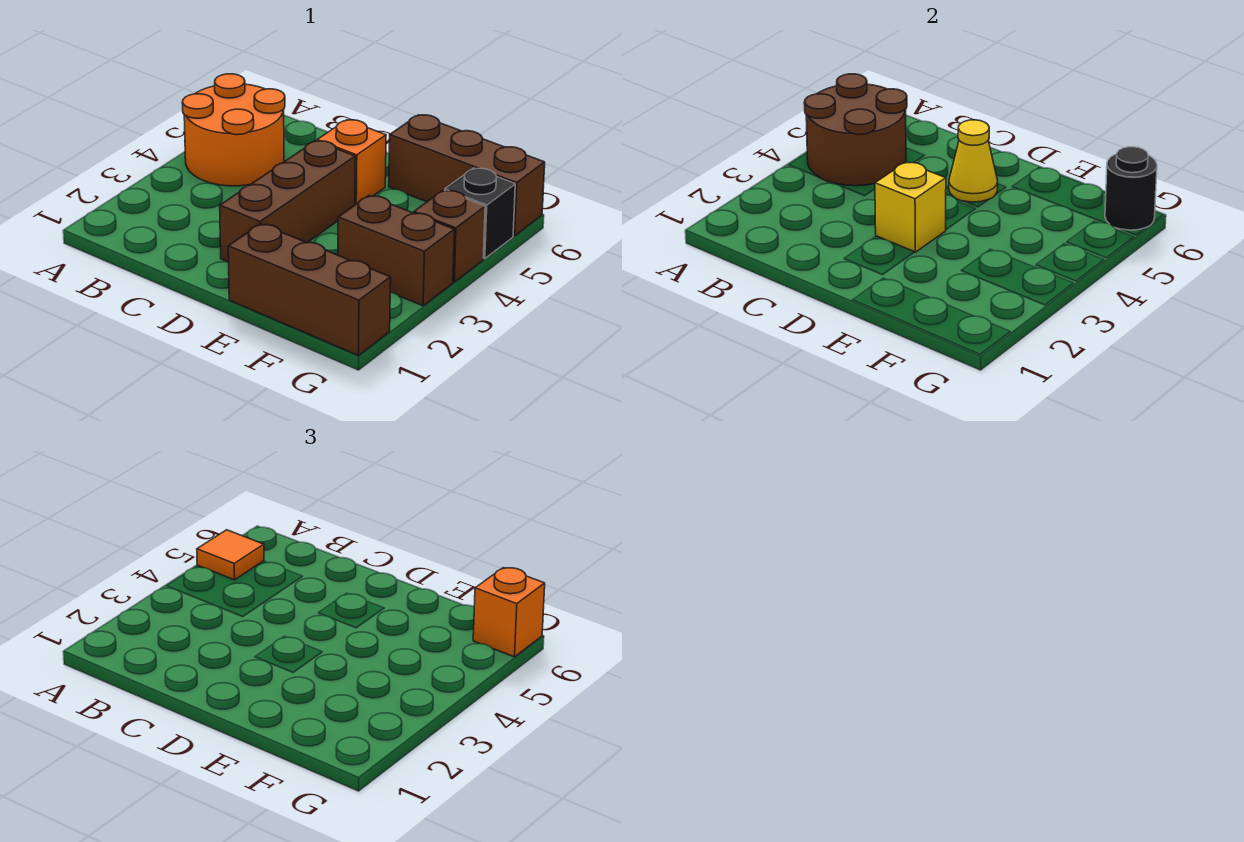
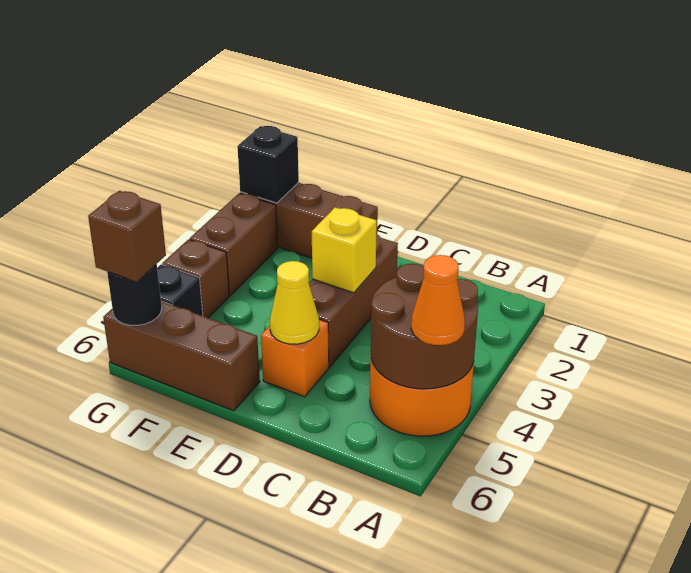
orange tile A5 level 3 -> orange cone A5 level 3
brown brick F3:G3 level 1 -> brown brick G2:G3 level 1
none -> black brick G1 level 2
orange brick G6 level 3 -> brown brick G6 level 3

